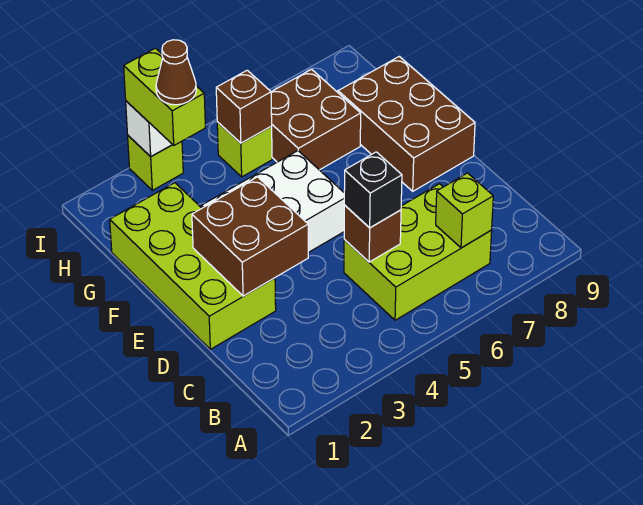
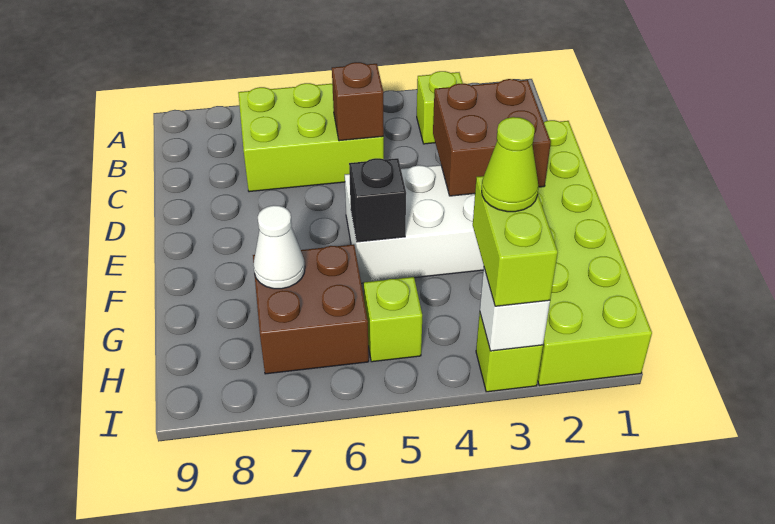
lime brick B7 level 2 -> lime brick B3 level 1
black brick C5 level 3 -> black brick F5 level 2
lime brick D1:G2 level 1 -> lime brick D1:I2 level 1
brown brick E8:G9 level 1 -> none
none -> white cone G7 level 2
brown cone H3 level 4 -> lime cone H3 level 4
brown brick H5 level 2 -> none

